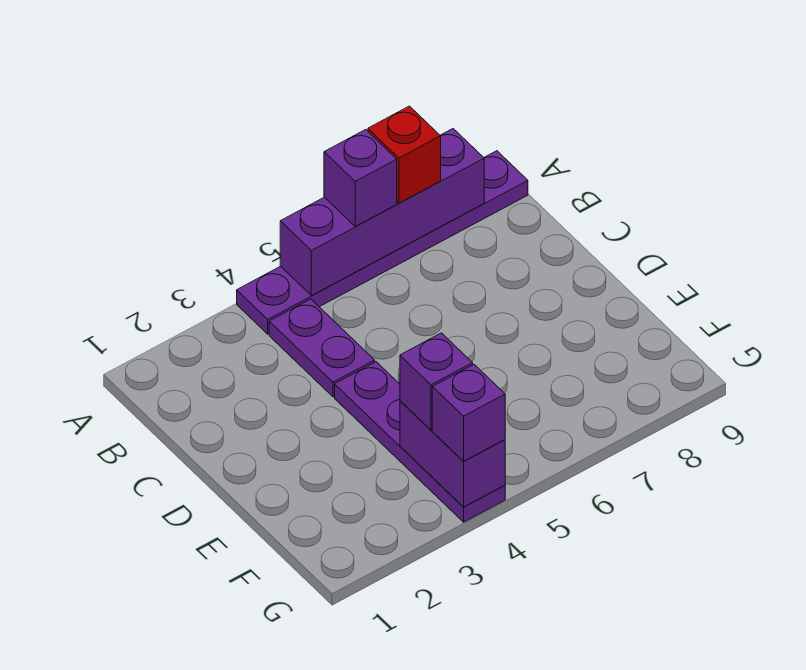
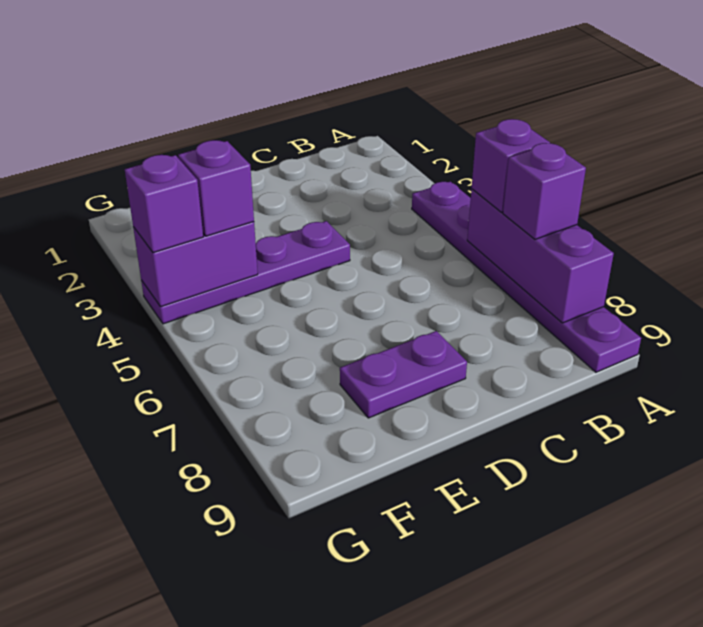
purple brick A5:A8 level 2 -> purple brick A6:A8 level 2
red brick A7 level 3 -> purple brick A7 level 3
purple plate B4:C4 level 1 -> purple plate D8:E8 level 1

